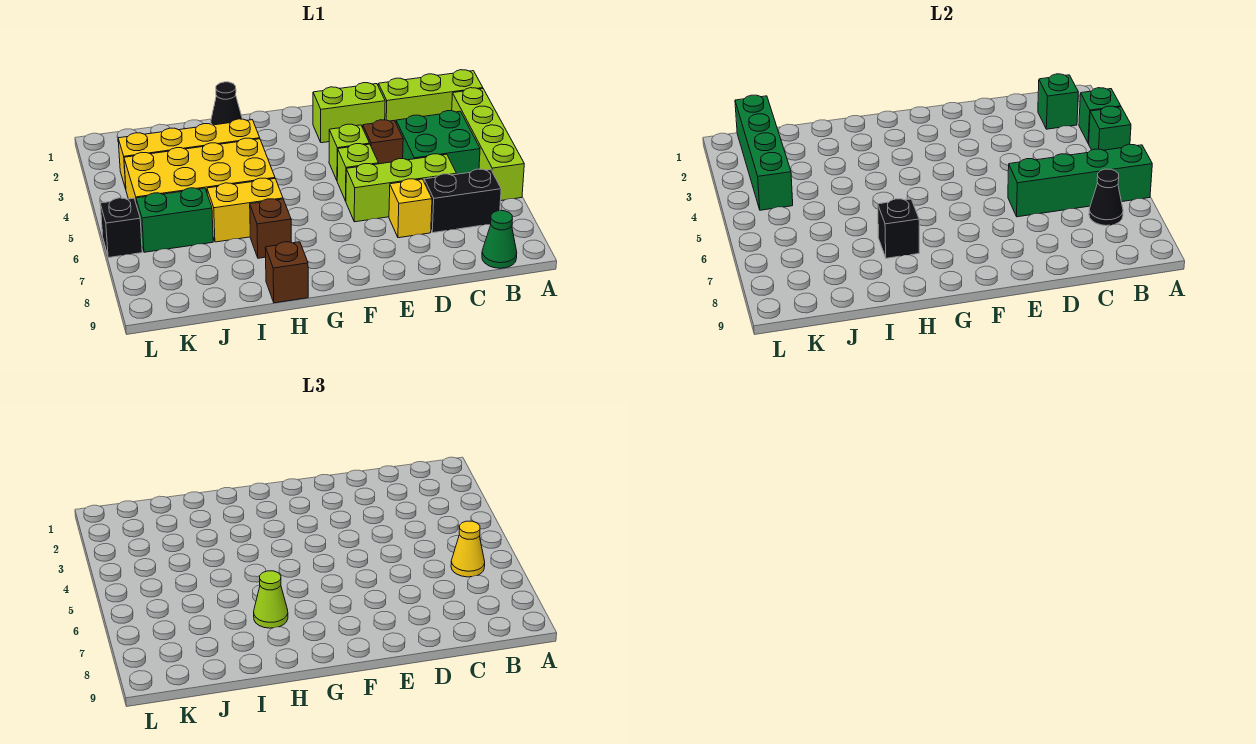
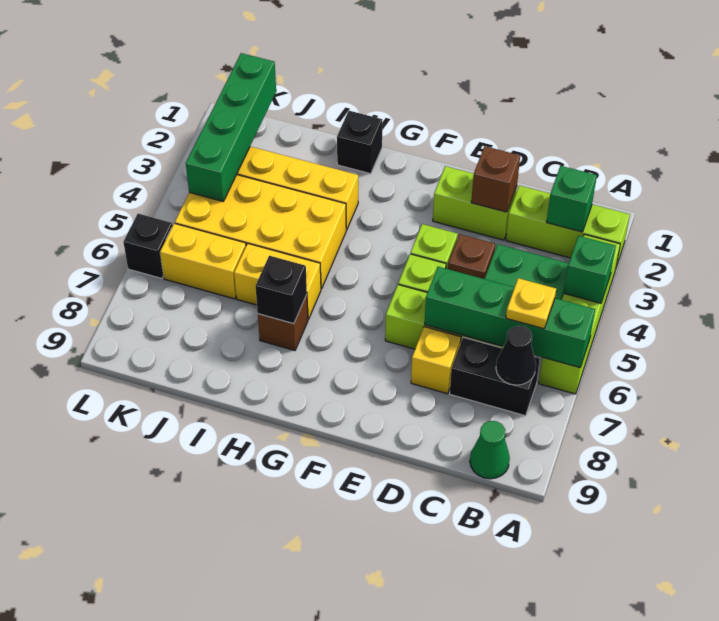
green brick A3 level 2 -> none
yellow cone B6 level 3 -> yellow plate B6 level 3
black cone H1 level 1 -> black brick H1 level 1
lime cone H7 level 3 -> none
brown brick H9 level 1 -> brown brick D2 level 2
green brick J6:K6 level 1 -> yellow brick J6:K6 level 1

